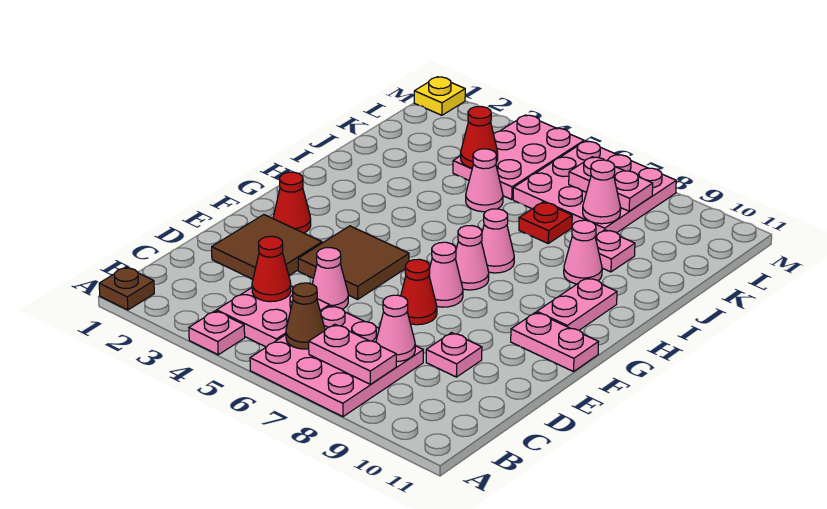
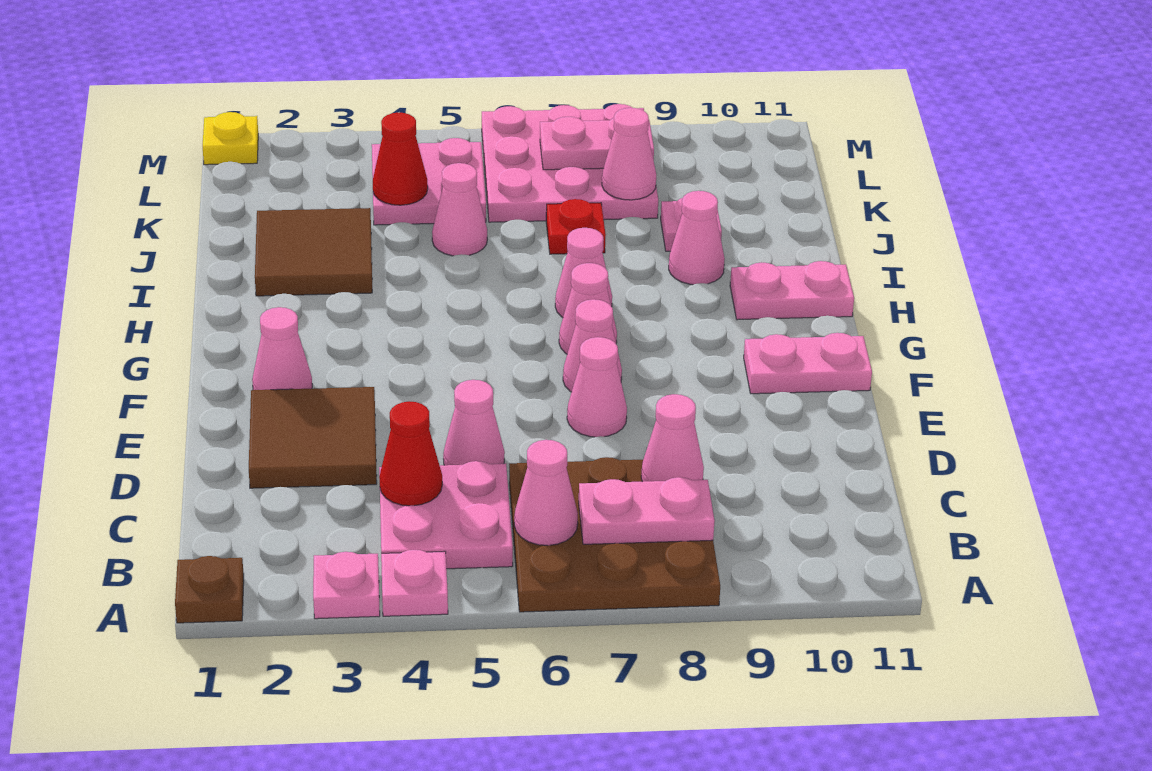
pink plate A6:C8 level 1 -> brown plate A6:C8 level 1
brown cone B6 level 2 -> pink cone B6 level 2
pink plate D9 level 1 -> pink plate A3 level 1
brown tile E4:F5 level 1 -> brown tile I2:J3 level 1
red cone E7 level 1 -> pink cone E7 level 1
red cone F2 level 1 -> pink cone F2 level 1
pink plate G10:H10 level 1 -> pink plate H10:H11 level 1
pink plate K4:M5 level 1 -> pink plate K4:L5 level 1

